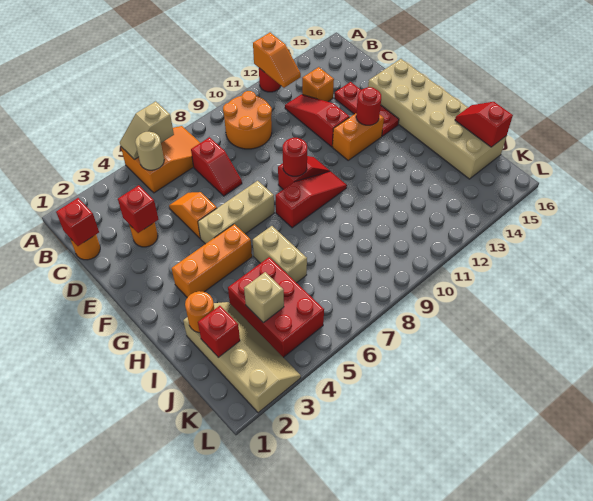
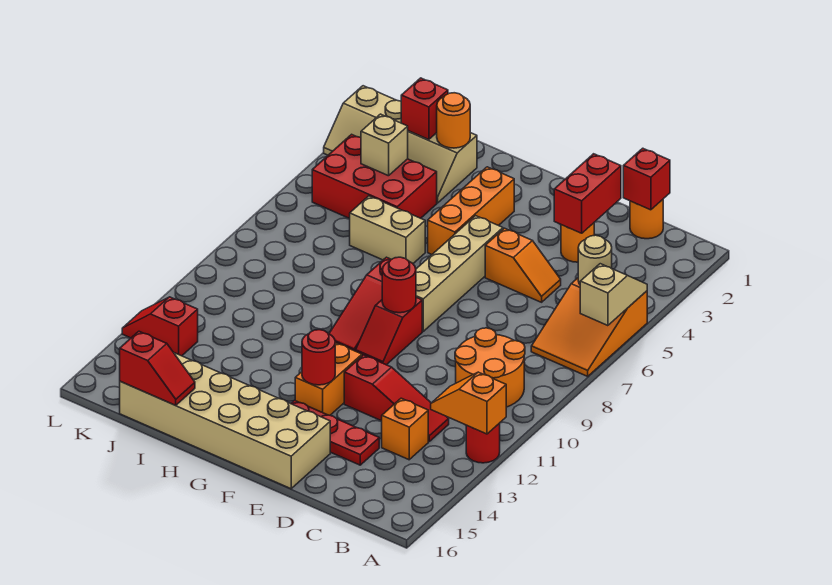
red slope C7:D7 level 1 top C -> red slope K13:L13 level 1 top K
red brick D3 level 2 -> red brick D2:D3 level 2
tan brick F5:F7 level 1 -> tan brick F5:F8 level 1

